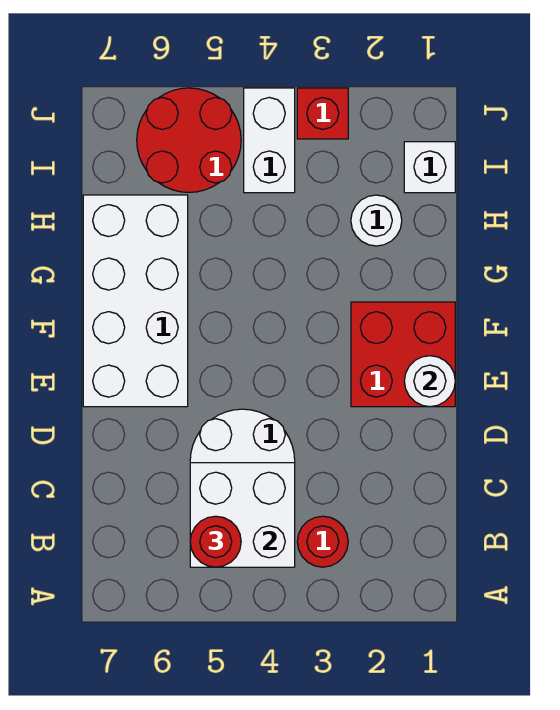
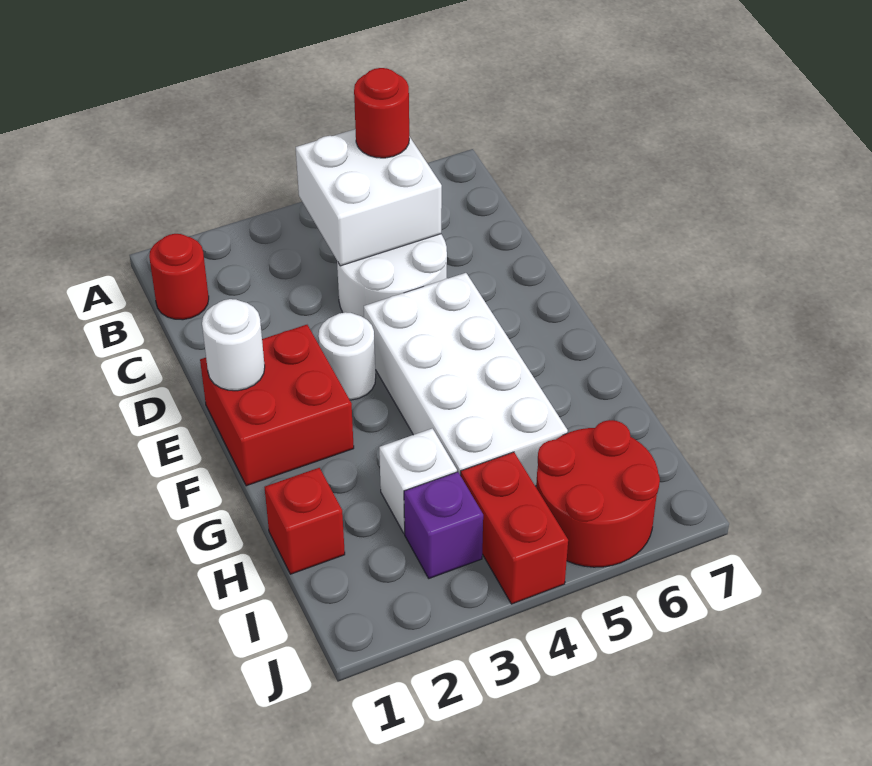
red round brick B3 level 1 -> red round brick B1 level 1
white brick E6:H7 level 1 -> white brick E4:H5 level 1
white round brick H2 level 1 -> white round brick E3 level 1
white brick I1 level 1 -> white brick H3 level 1
none -> purple brick I3 level 1
white brick I4:J4 level 1 -> red brick I4:J4 level 1
red brick J3 level 1 -> red brick H1 level 1

